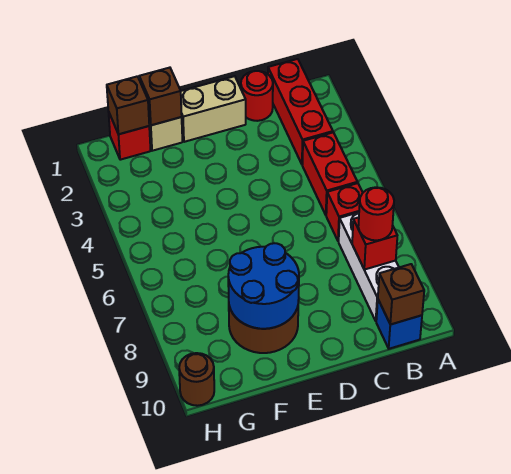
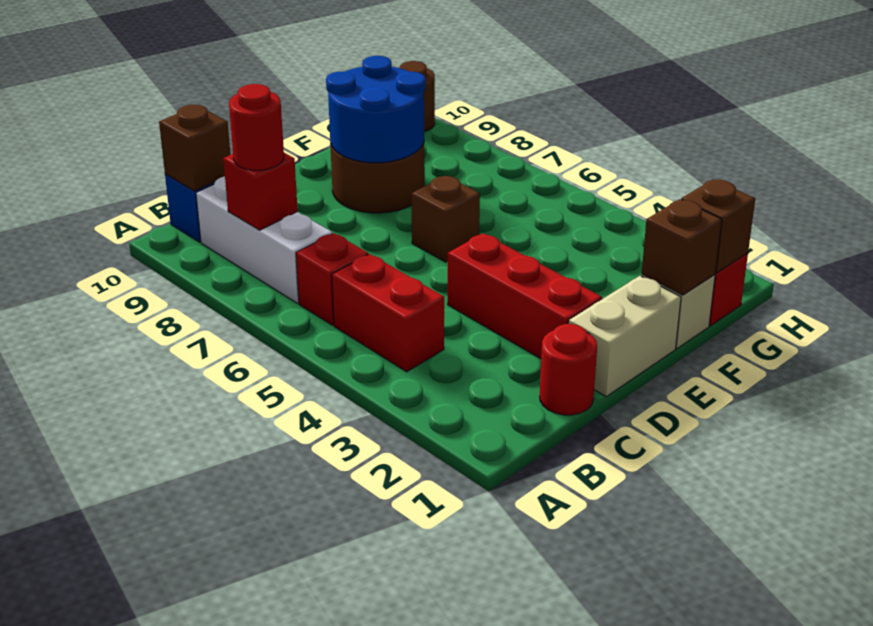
red brick B1:B3 level 1 -> red brick D2:D4 level 1
none -> brown brick E6 level 1

